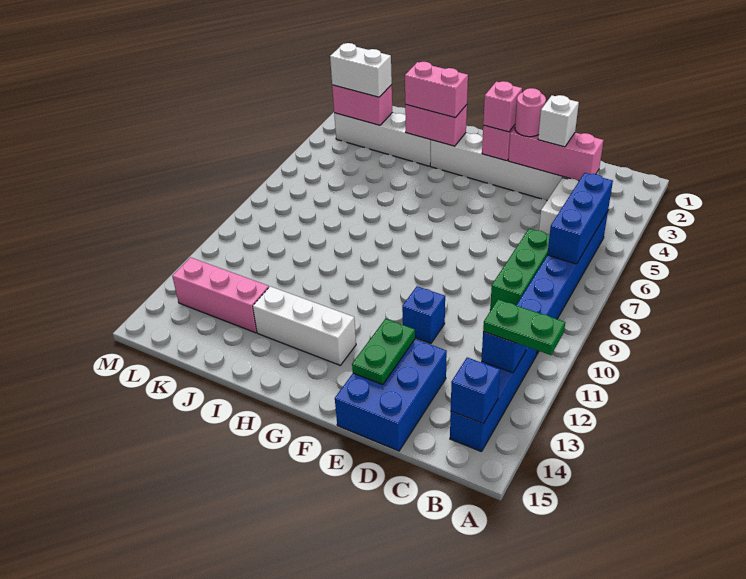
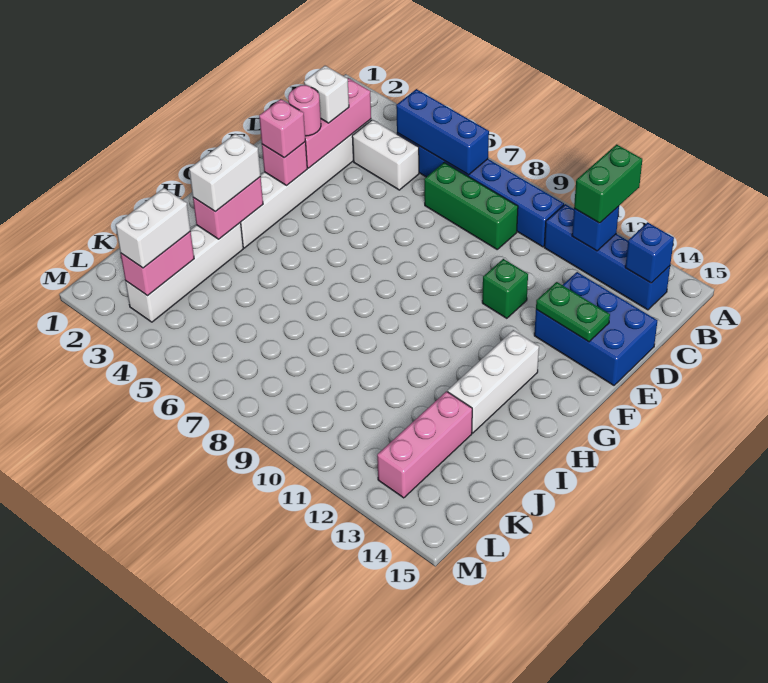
green plate A12:B12 level 3 -> green brick A12:B12 level 3
blue brick E11 level 1 -> green brick E11 level 1
pink brick H3:I3 level 3 -> white brick H3:I3 level 3

